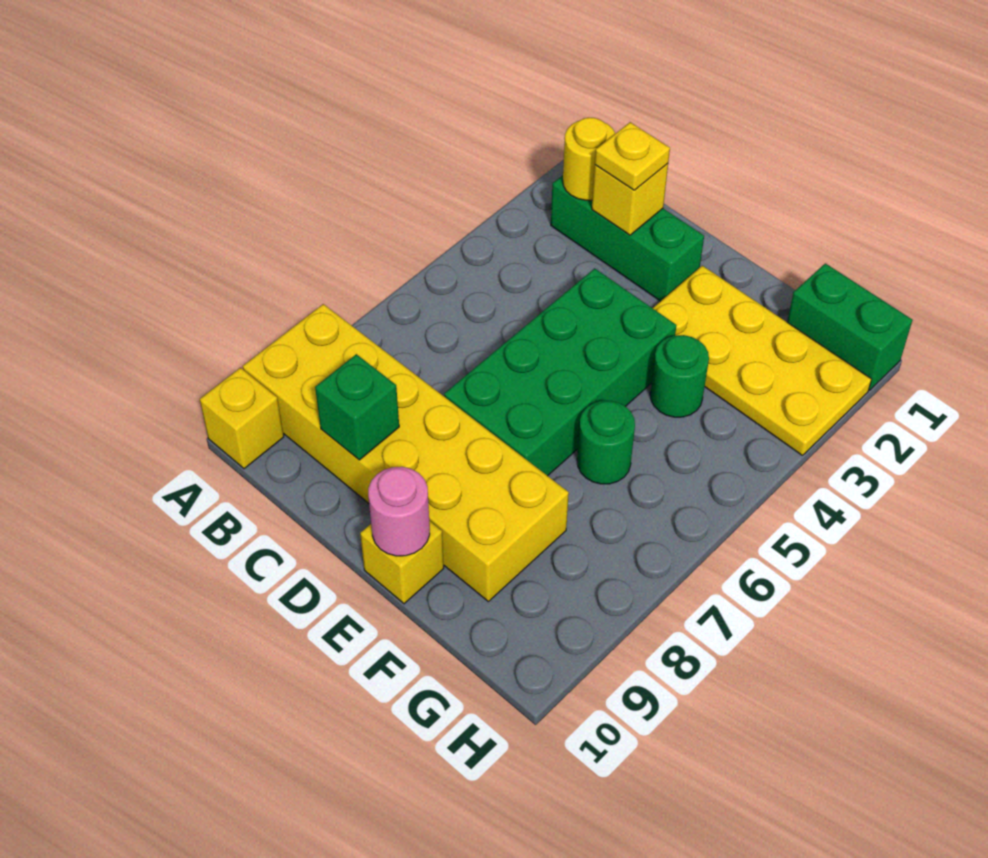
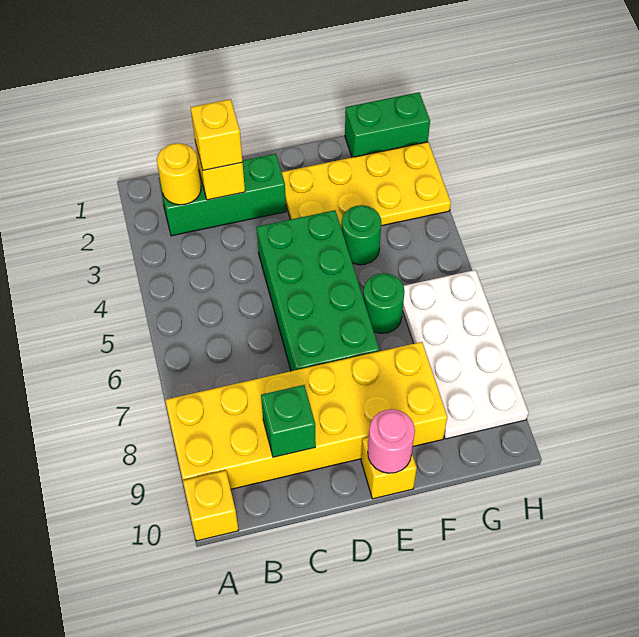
yellow plate C2 level 3 -> yellow brick C2 level 3
none -> white plate G6:H9 level 1

